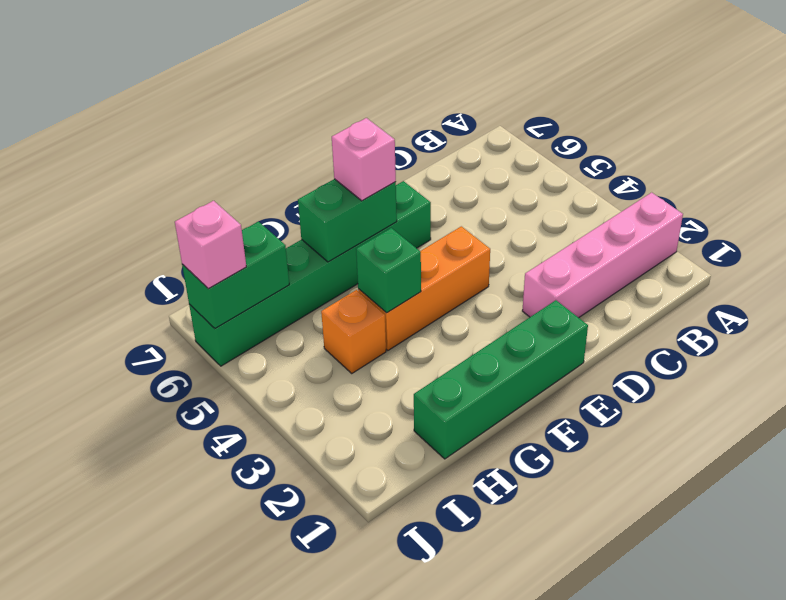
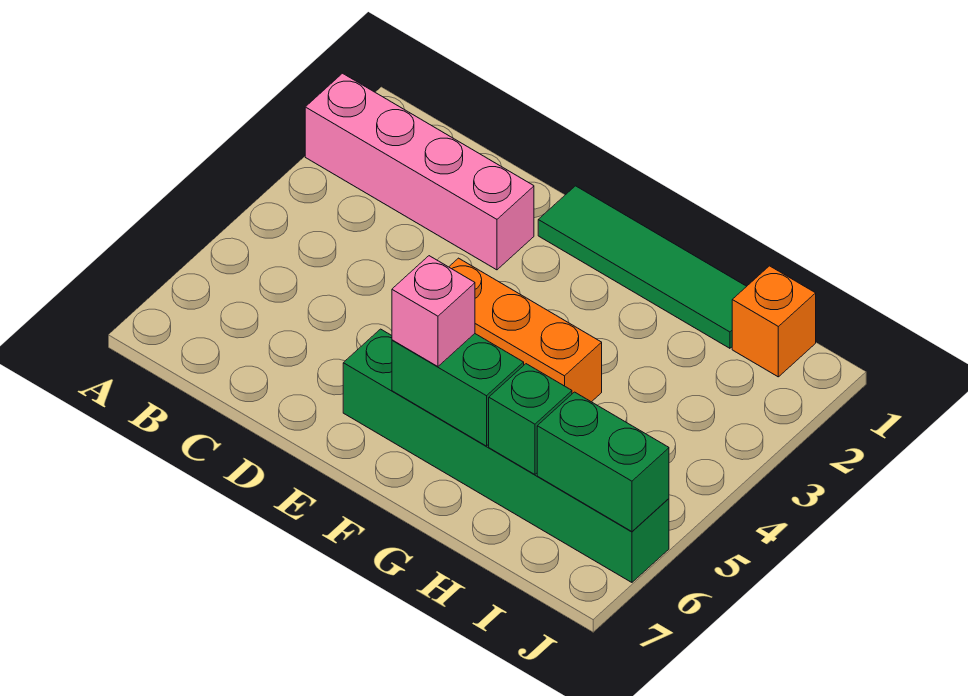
green brick E1:H1 level 1 -> green tile E1:H1 level 1
green brick G4 level 2 -> green brick H6 level 2
orange brick H4 level 1 -> orange brick I1 level 1
pink brick J6 level 3 -> none

